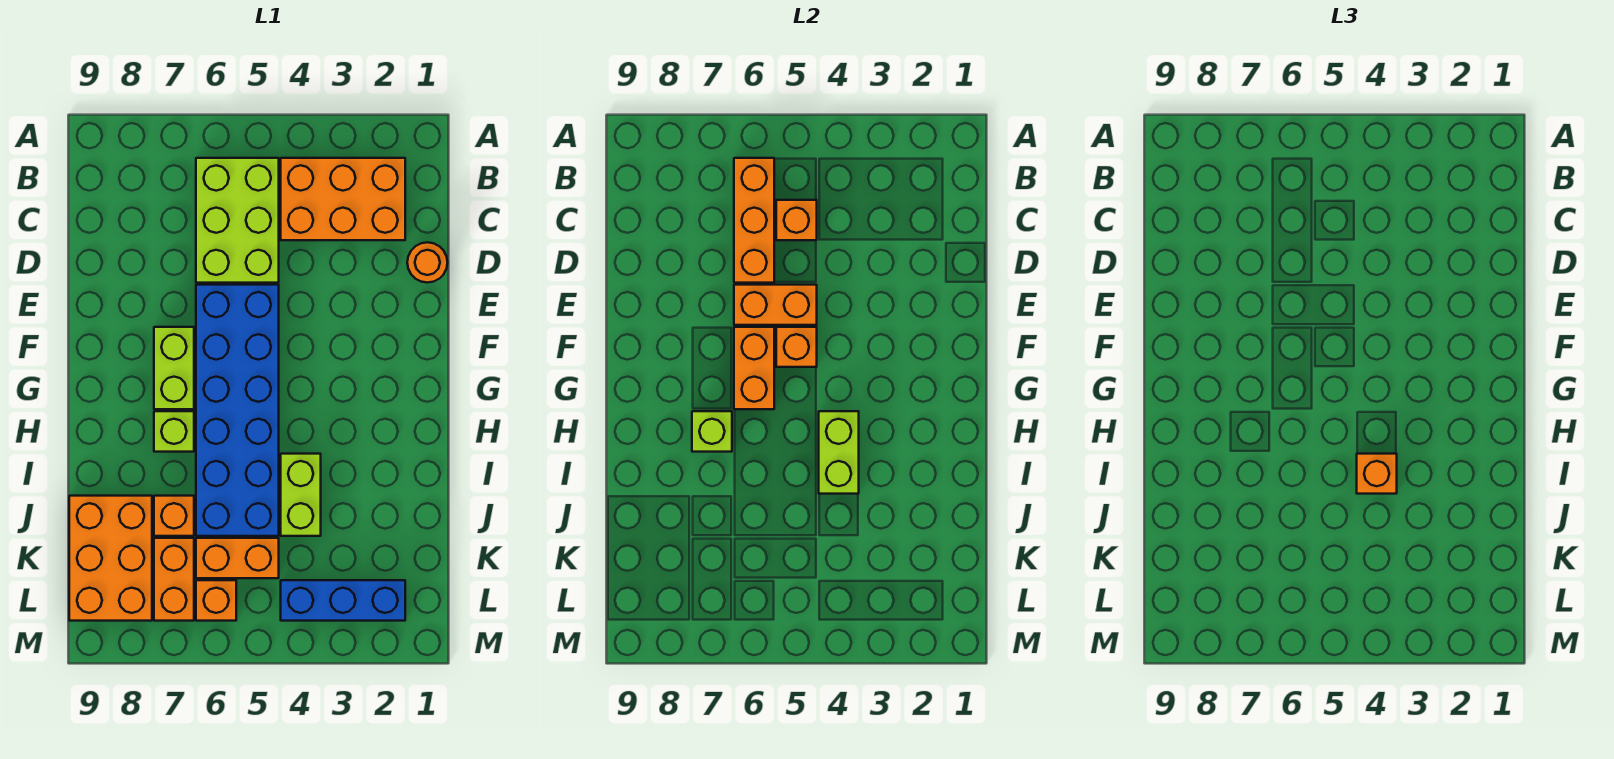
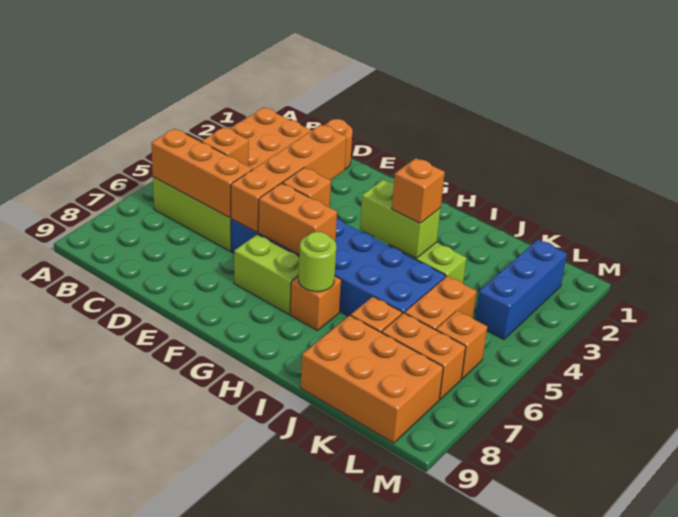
orange brick E5:E6 level 2 -> orange brick E3:E6 level 2
lime brick H7 level 1 -> orange brick H7 level 1
lime brick H7 level 2 -> lime round brick H7 level 2

